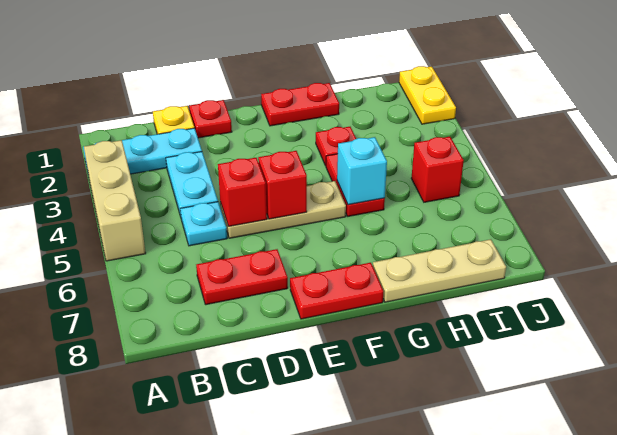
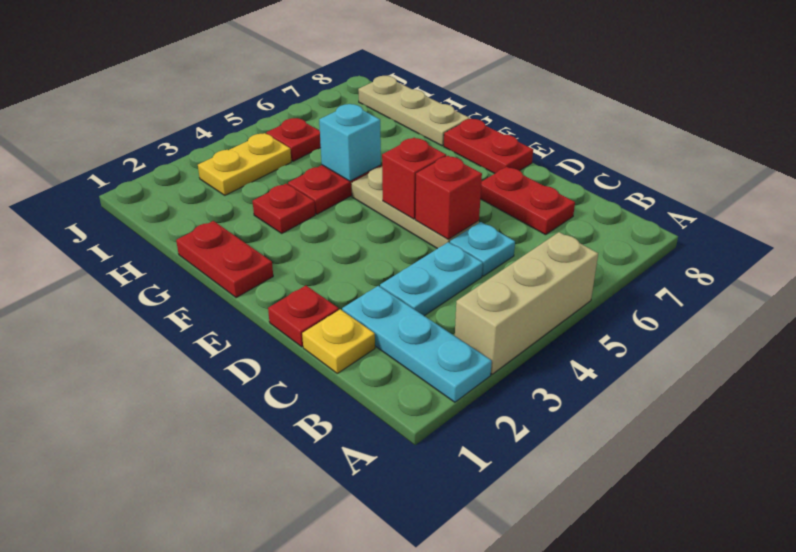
red brick I5 level 1 -> red plate I5 level 1
yellow plate J1:J2 level 1 -> yellow plate I3:I4 level 1

